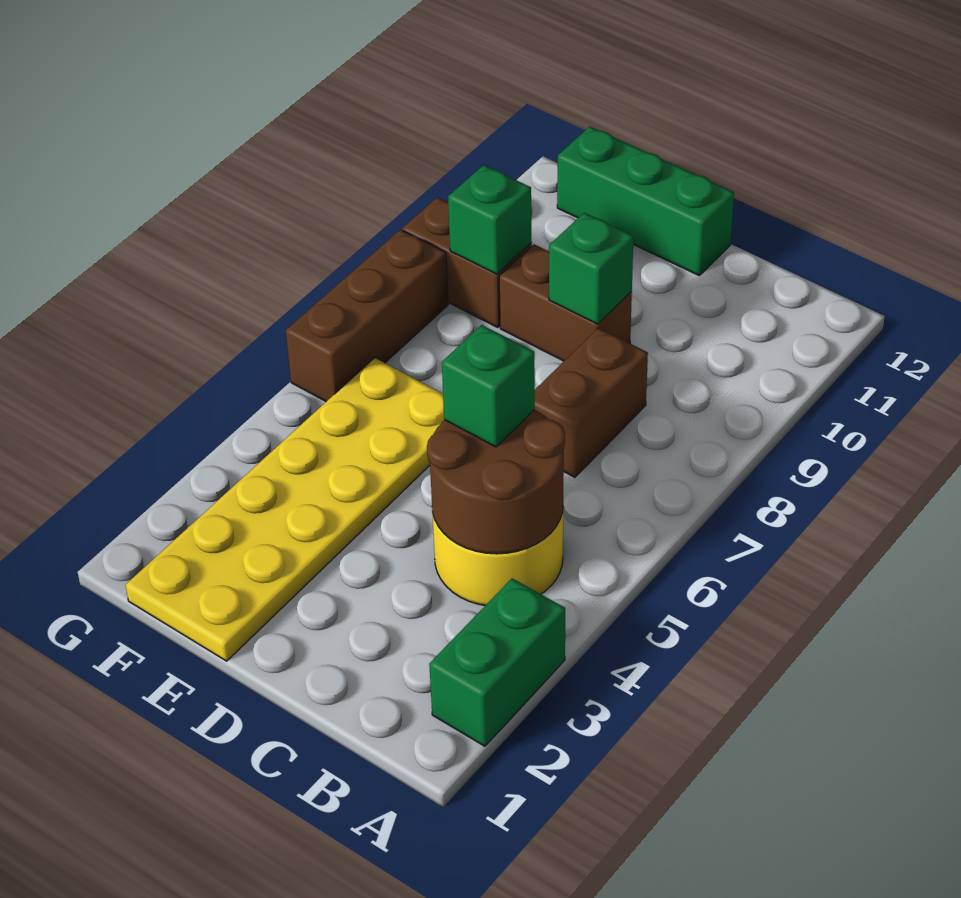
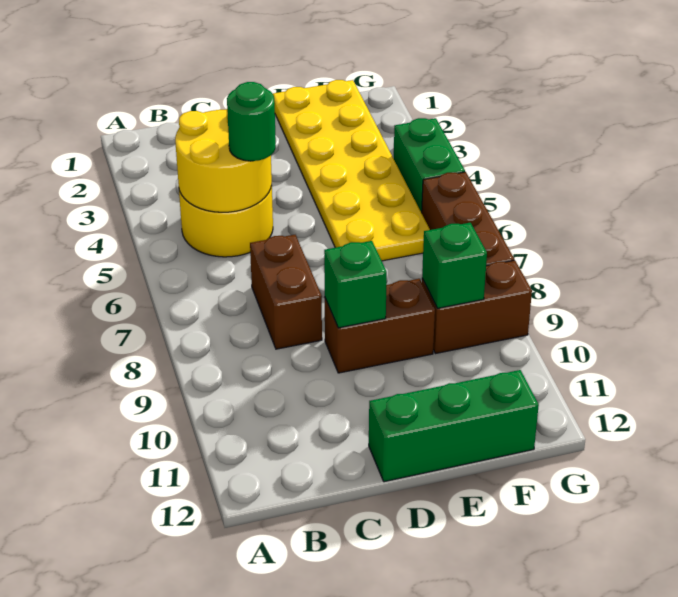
green brick A2:A3 level 1 -> green brick G4:G5 level 1
brown round brick B4:C5 level 2 -> yellow round brick B4:C5 level 2
green brick C5 level 3 -> green round brick C5 level 3

